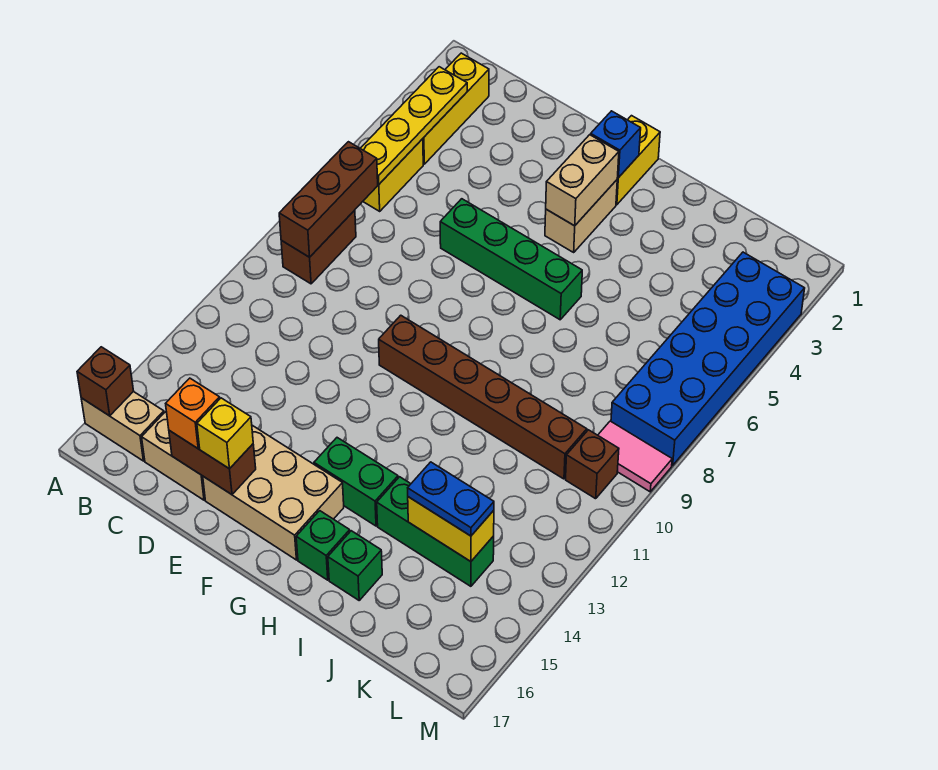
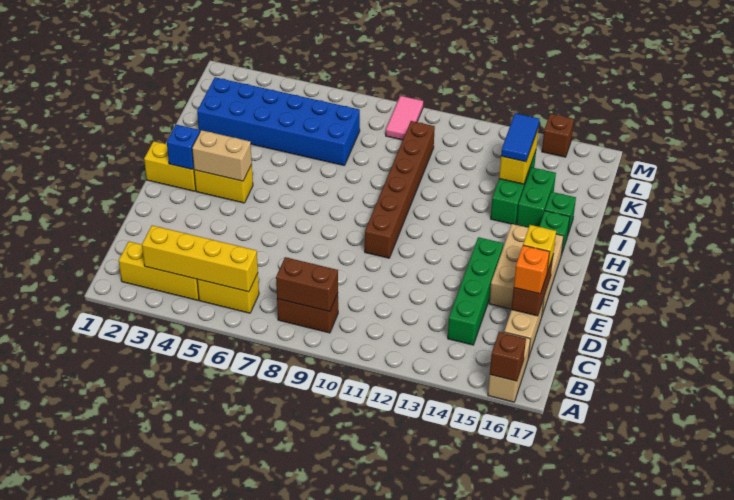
yellow plate B3:B6 level 2 -> yellow brick B3:B6 level 2
brown brick B7:B9 level 2 -> brown brick B8:B9 level 2
green brick E6:H6 level 1 -> green brick C14:F14 level 1
tan brick G3:G4 level 1 -> yellow brick G3:G4 level 1
green brick G14:H14 level 1 -> green brick I15:J15 level 1
blue plate J14:K14 level 3 -> blue tile J14:K14 level 3
blue brick L3:M8 level 1 -> blue brick J2:K7 level 1
brown brick L10 level 1 -> brown brick M15 level 1

